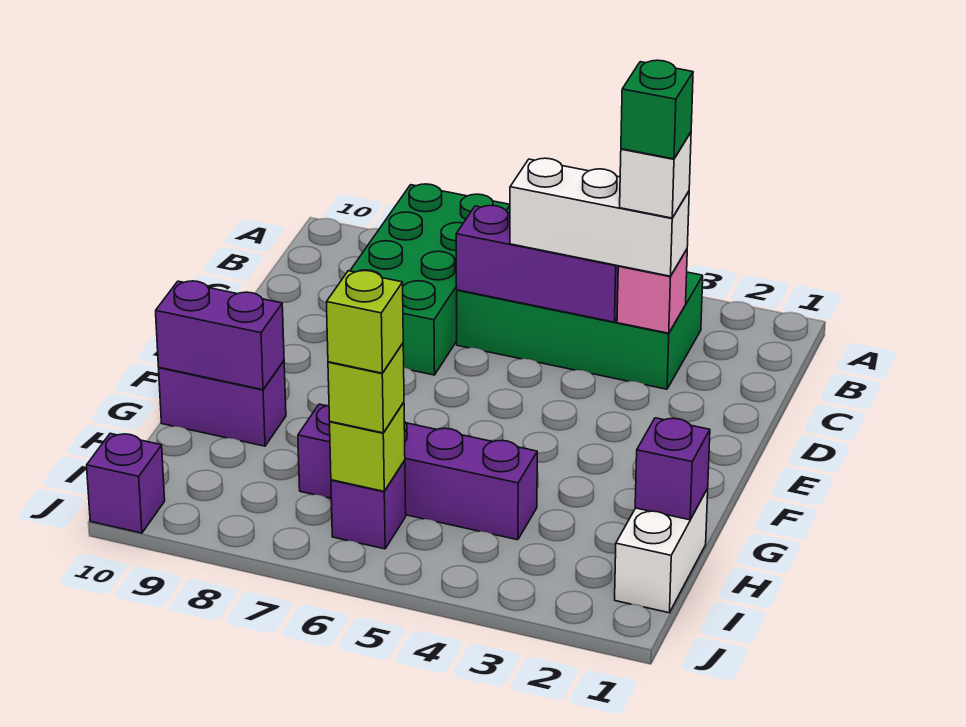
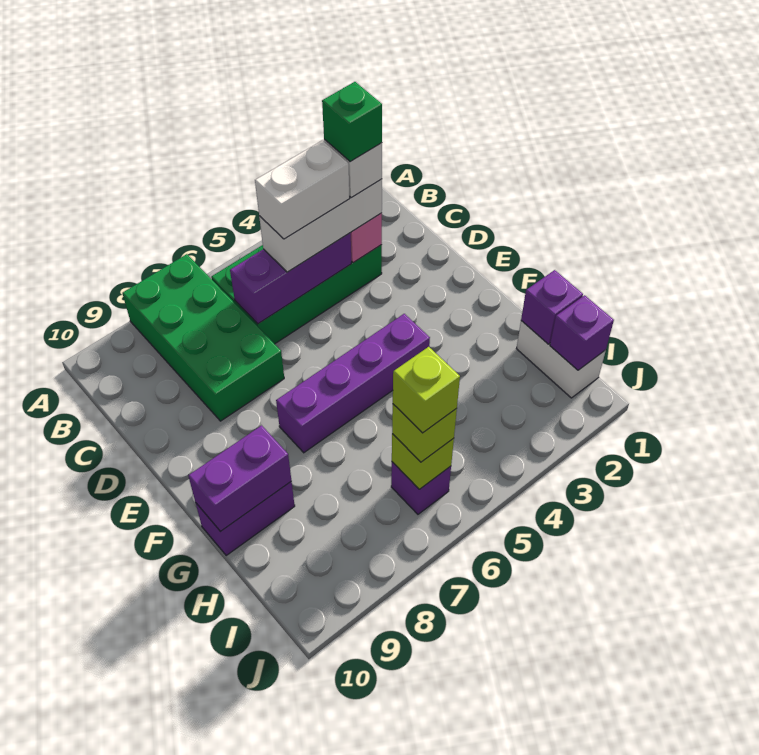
none -> white brick C4:C5 level 4
purple brick H4:H7 level 1 -> purple brick F4:F7 level 1
purple brick J10 level 1 -> purple brick I1 level 2

